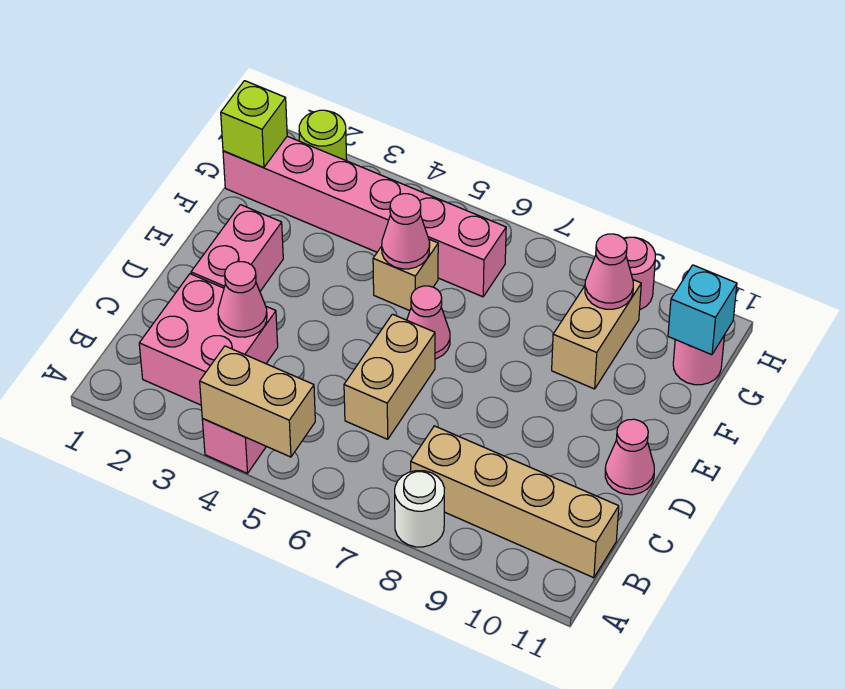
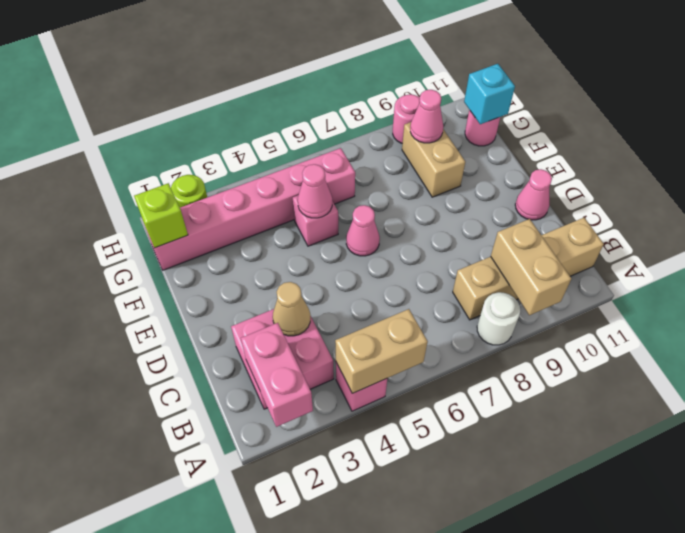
pink cone C3 level 2 -> tan cone C3 level 2
tan brick C6:D6 level 1 -> tan brick A9:B9 level 2
pink brick D2:E2 level 1 -> pink brick A2:B2 level 2
tan brick F5 level 1 -> pink brick F5 level 1

